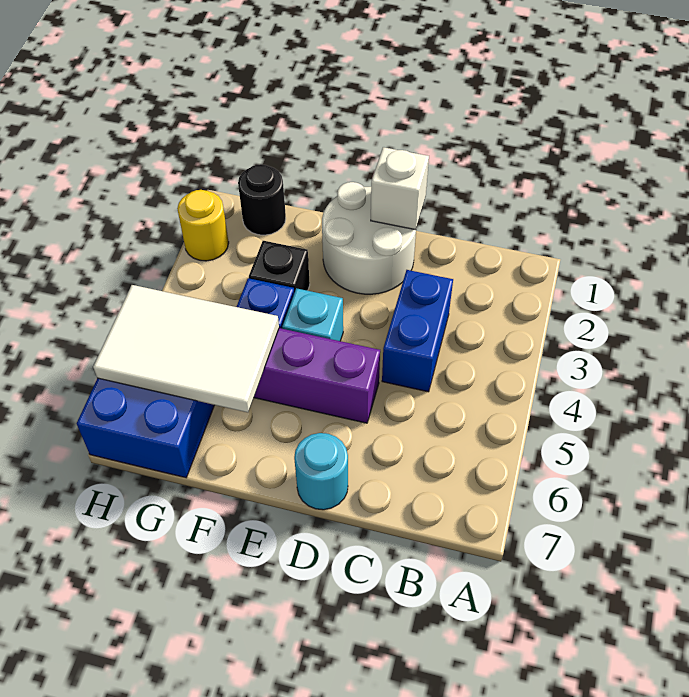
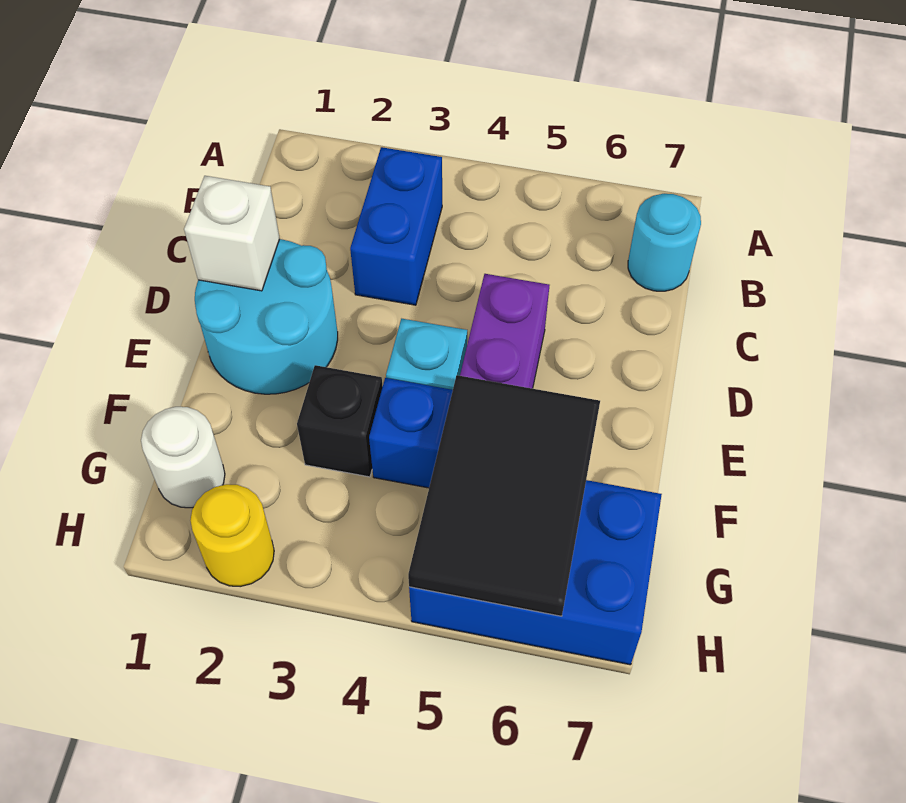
blue brick C3:C4 level 1 -> blue brick B3:C3 level 1
white round brick D1:E2 level 1 -> cyan round brick D1:E2 level 1
cyan round brick D7 level 1 -> cyan round brick B7 level 1
white tile F5:H6 level 2 -> black tile F5:H6 level 2
black round brick G1 level 1 -> white round brick G1 level 1

